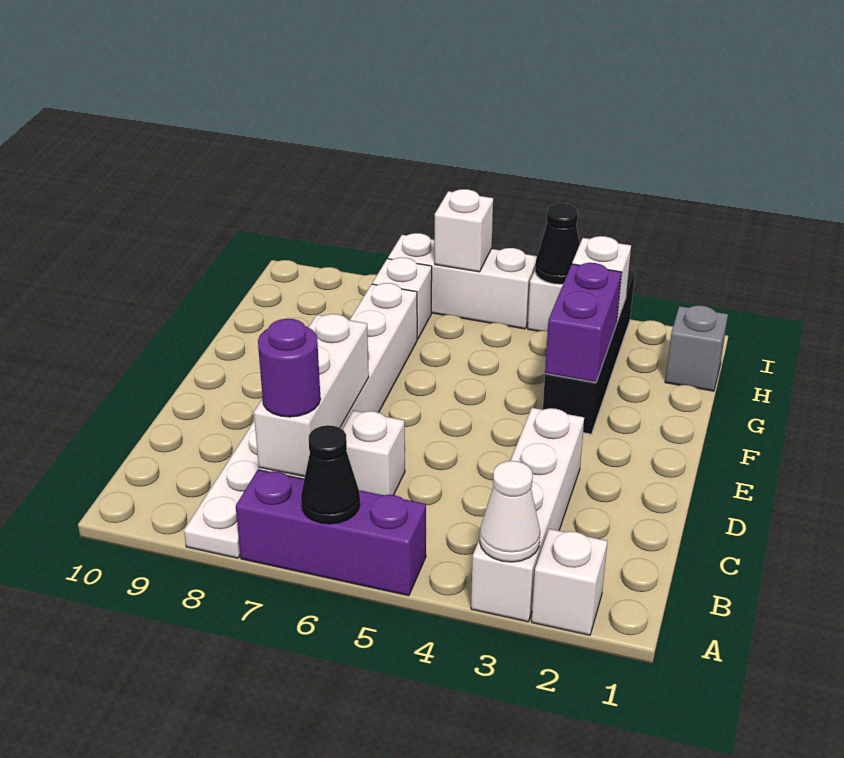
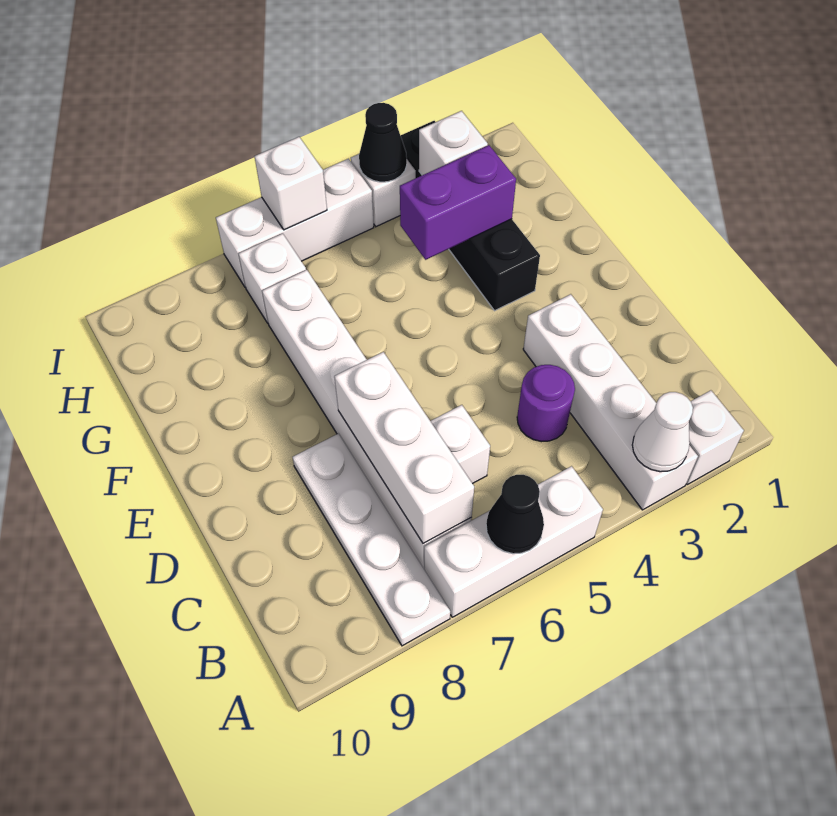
purple brick A5:A7 level 1 -> white brick A5:A7 level 1
purple round brick B7 level 3 -> purple round brick C4 level 1
purple brick F3:G3 level 2 -> purple brick G3:G4 level 2
grey brick H1 level 1 -> none

